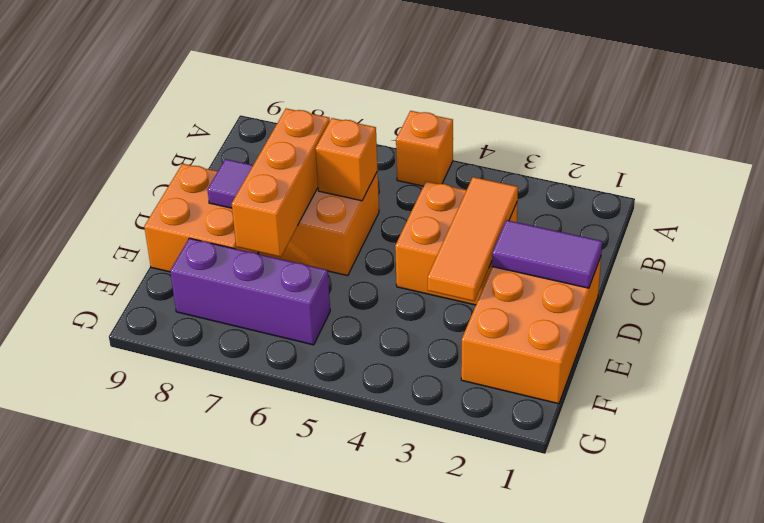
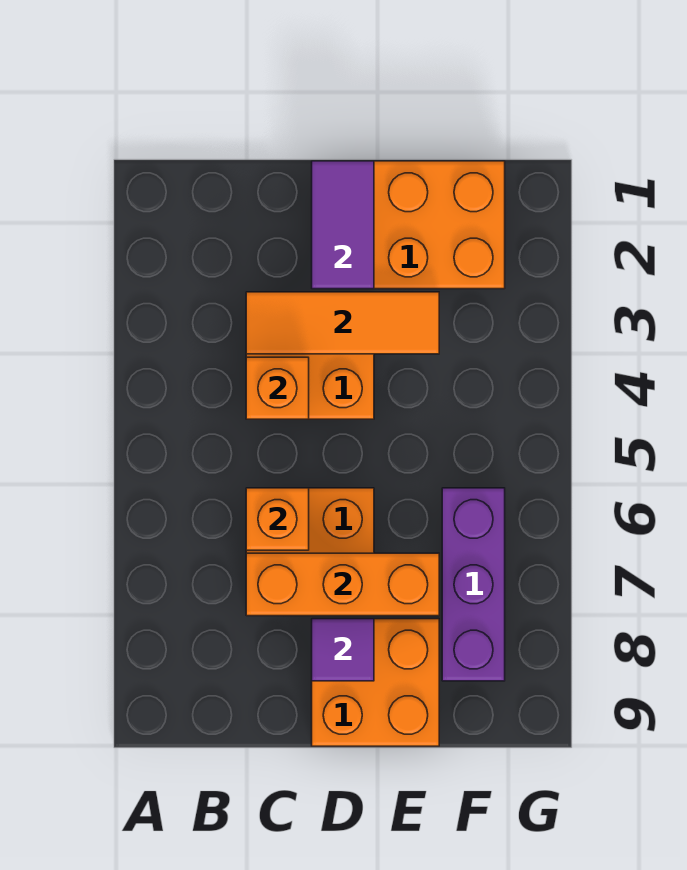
orange brick A5 level 1 -> orange brick C4 level 2

